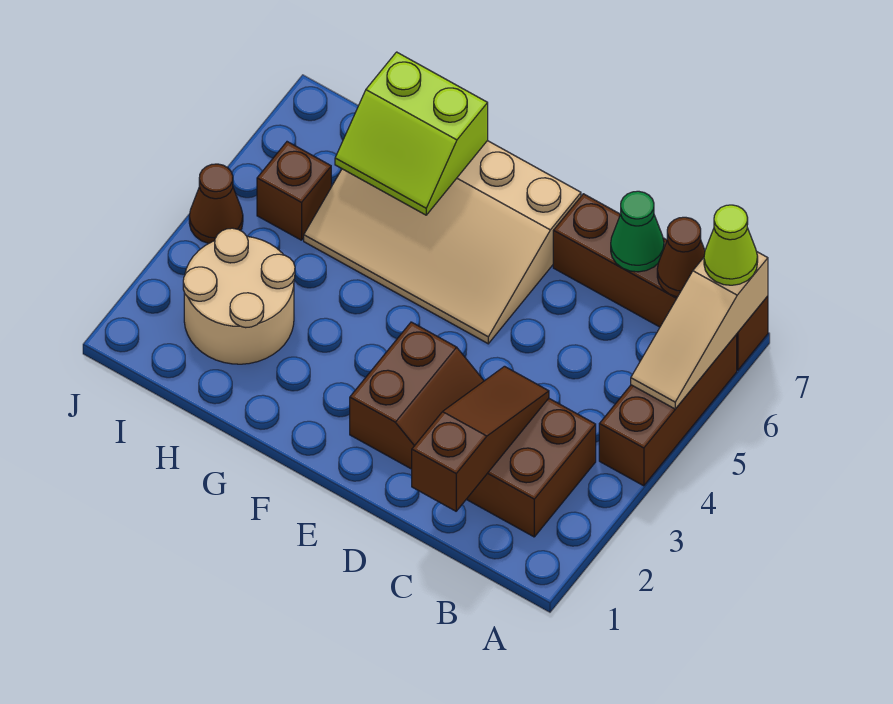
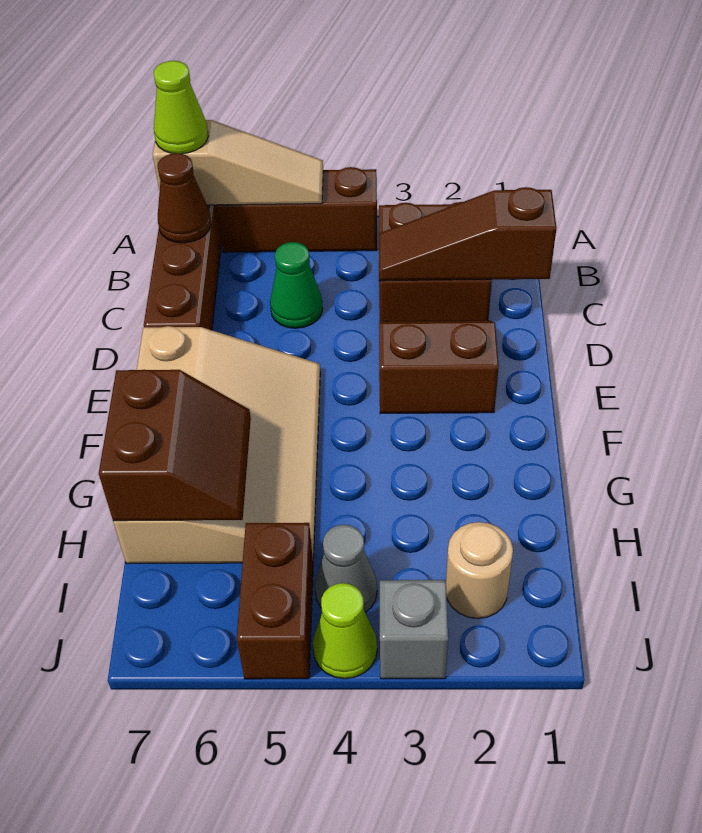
green cone C7 level 2 -> green cone C5 level 1
lime slope G6:H7 level 2 top 7 -> brown slope G6:H7 level 2 top 7
tan round brick H2:I3 level 1 -> tan round brick I2 level 1
none -> grey cone I4 level 1
brown brick I5 level 1 -> brown brick I5:J5 level 1
none -> grey brick J3 level 1
brown cone J4 level 1 -> lime cone J4 level 1

